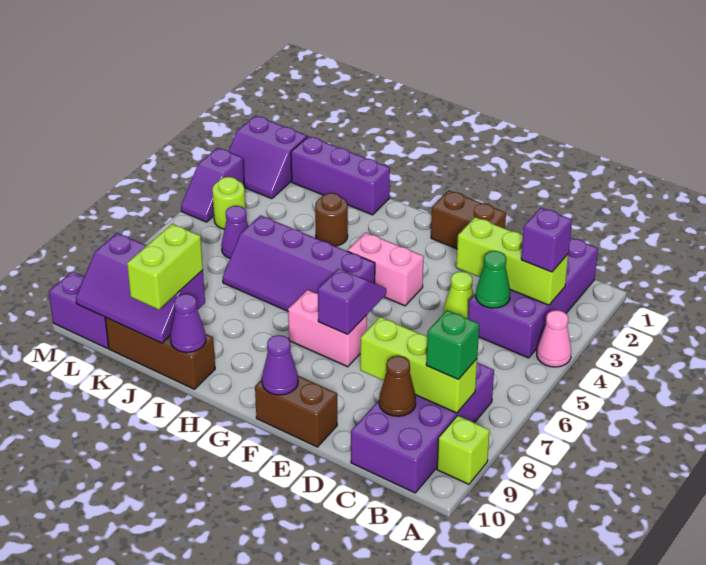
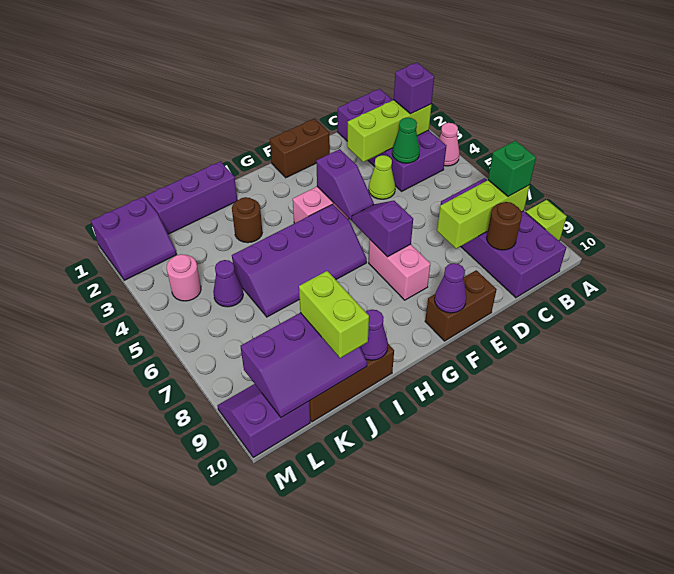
brown cone C9 level 2 -> brown round brick C9 level 2
pink brick F7:G7 level 1 -> pink brick F7:F8 level 1
lime round brick L4 level 1 -> pink round brick L4 level 1
purple slope M3:M4 level 1 top 3 -> purple slope F4:F5 level 2 top 4

